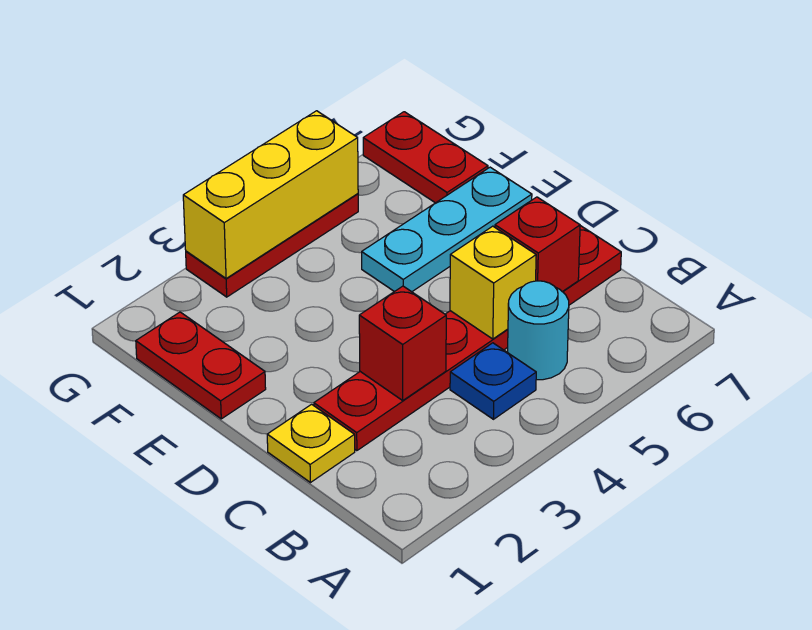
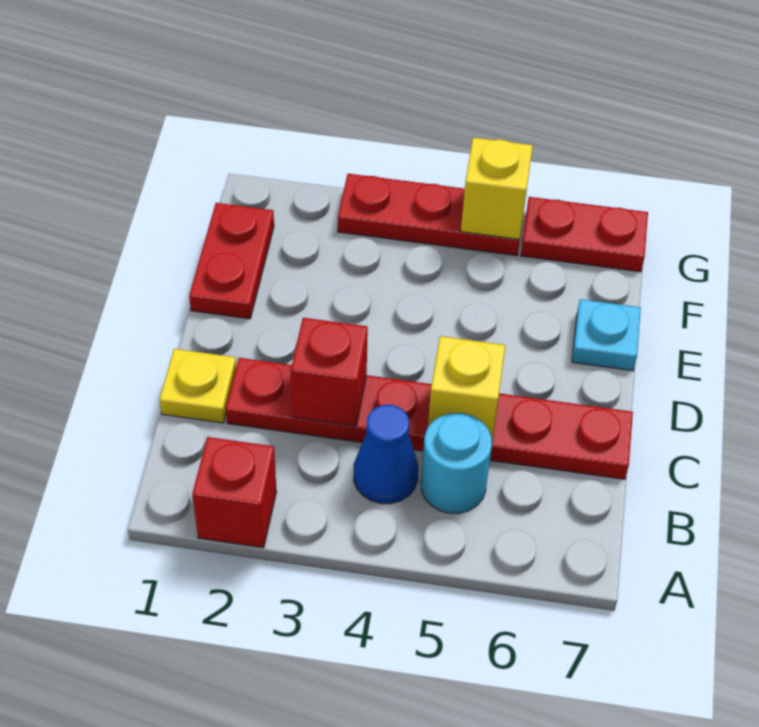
blue plate B4 level 1 -> blue cone B4 level 1
red brick C6 level 2 -> red brick A2 level 1
cyan plate E5:E7 level 1 -> cyan plate E7 level 1
red plate F7:G7 level 1 -> red plate G6:G7 level 1
yellow brick G3:G5 level 2 -> yellow brick G5 level 2

